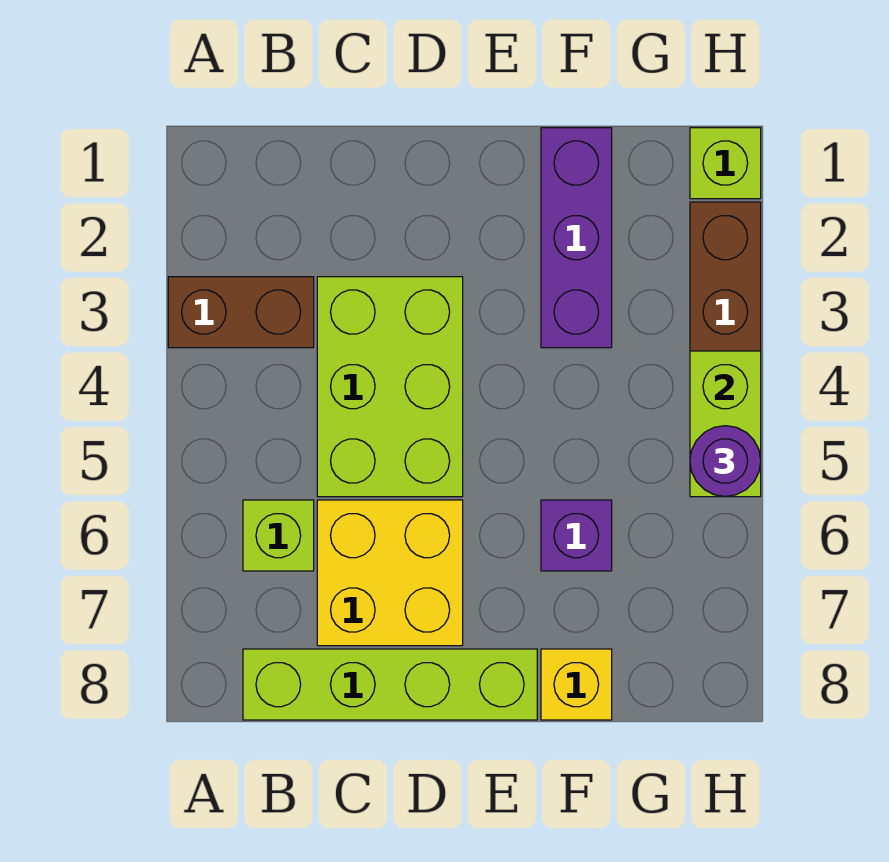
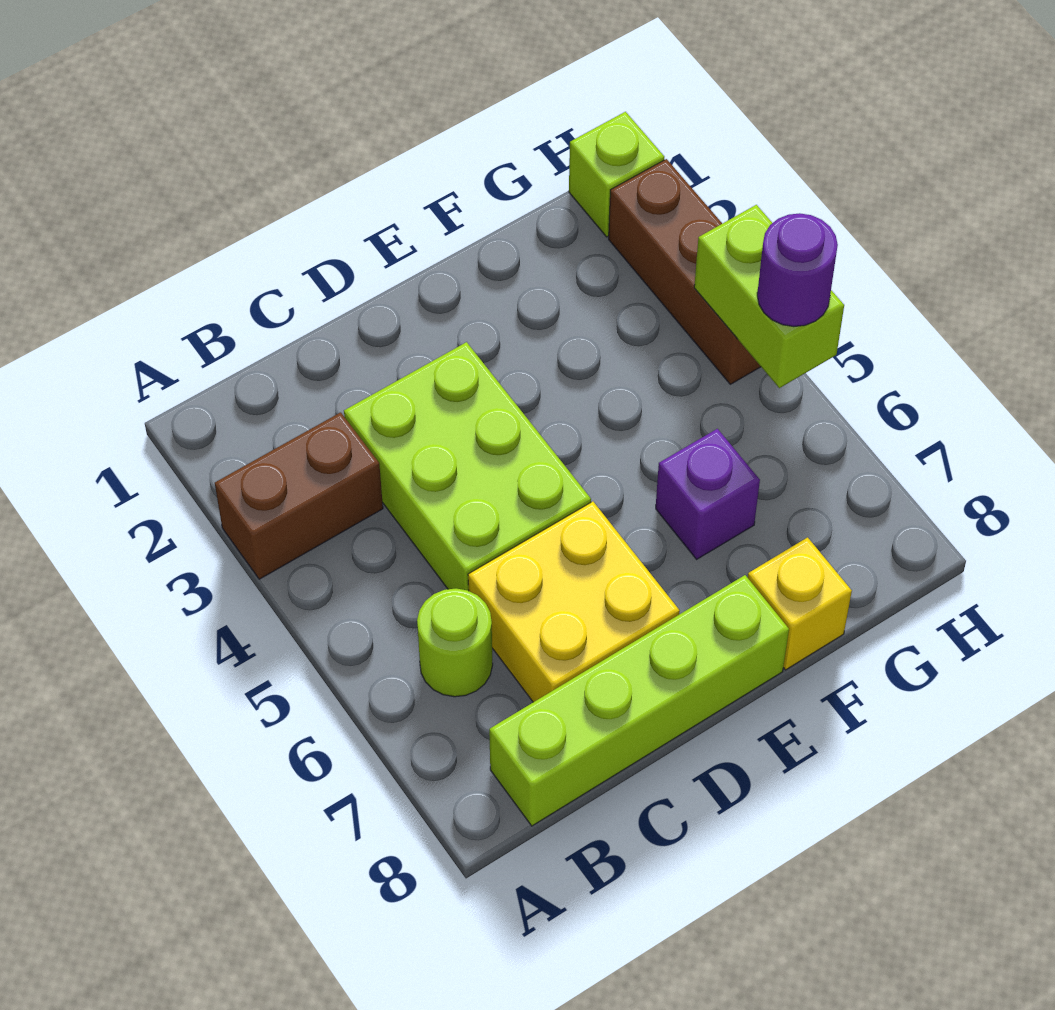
lime brick B6 level 1 -> lime round brick B6 level 1
purple brick F1:F3 level 1 -> none

